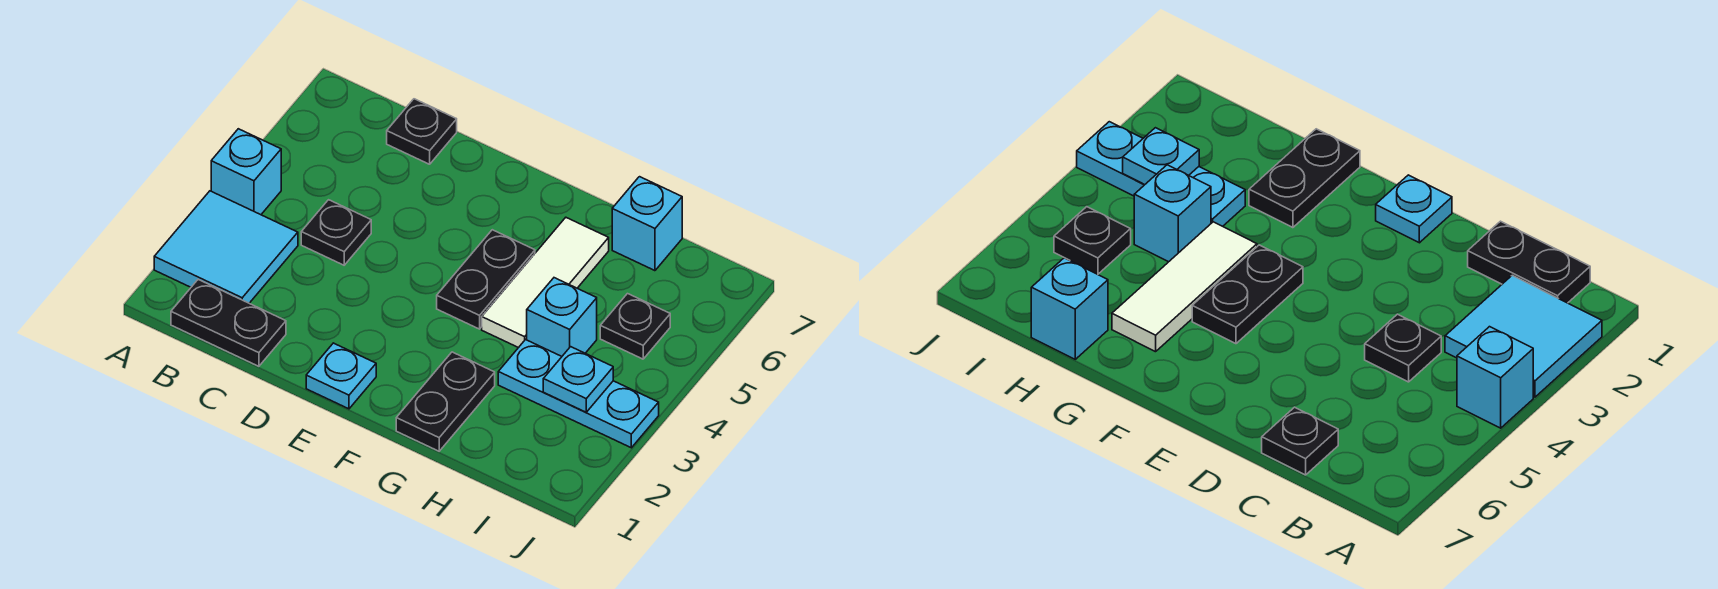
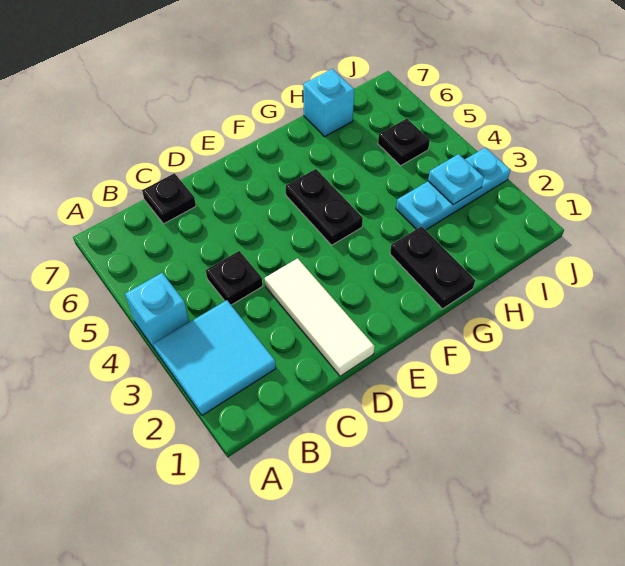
black plate B1:C1 level 1 -> none
cyan plate E1 level 1 -> none
white tile G4:G6 level 1 -> white tile D1:D3 level 1
cyan brick H4 level 1 -> none

